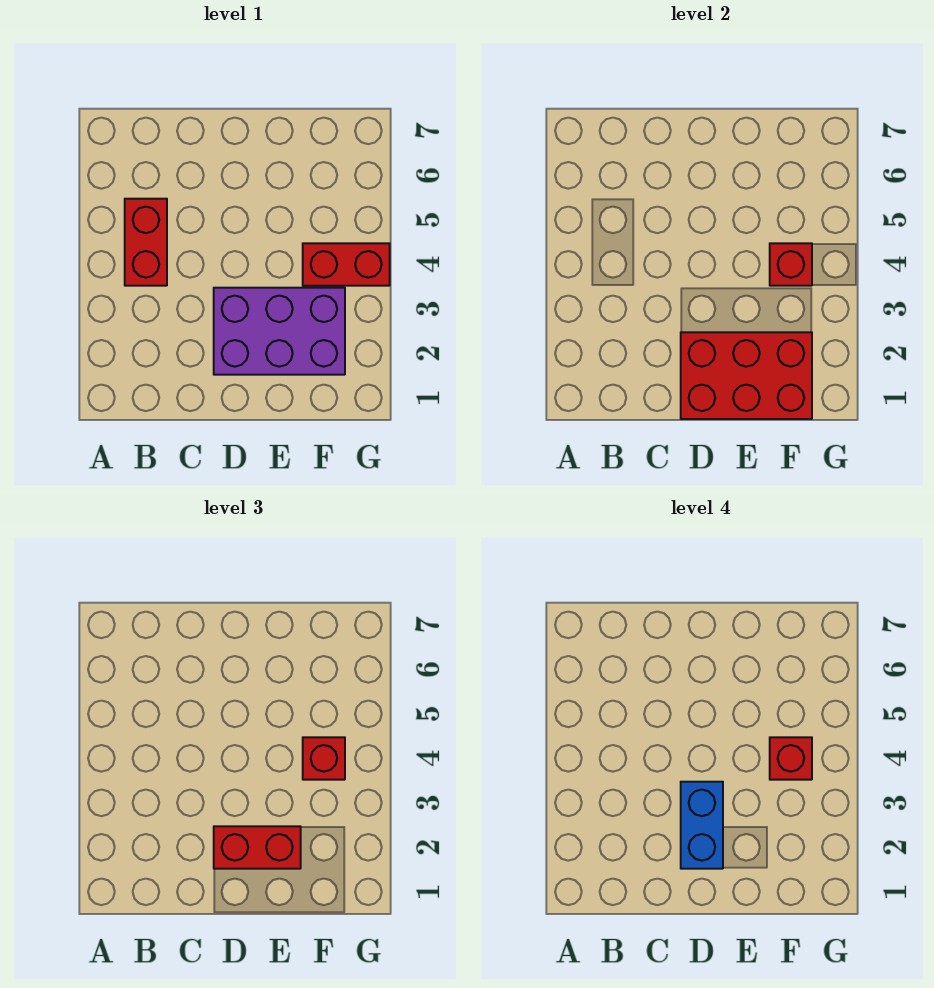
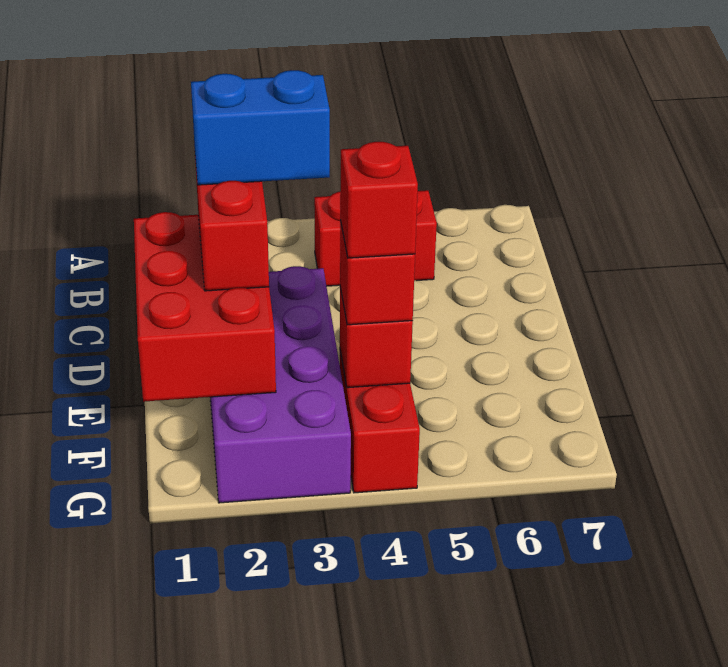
purple brick D2:F3 level 1 -> purple brick D2:G3 level 1

